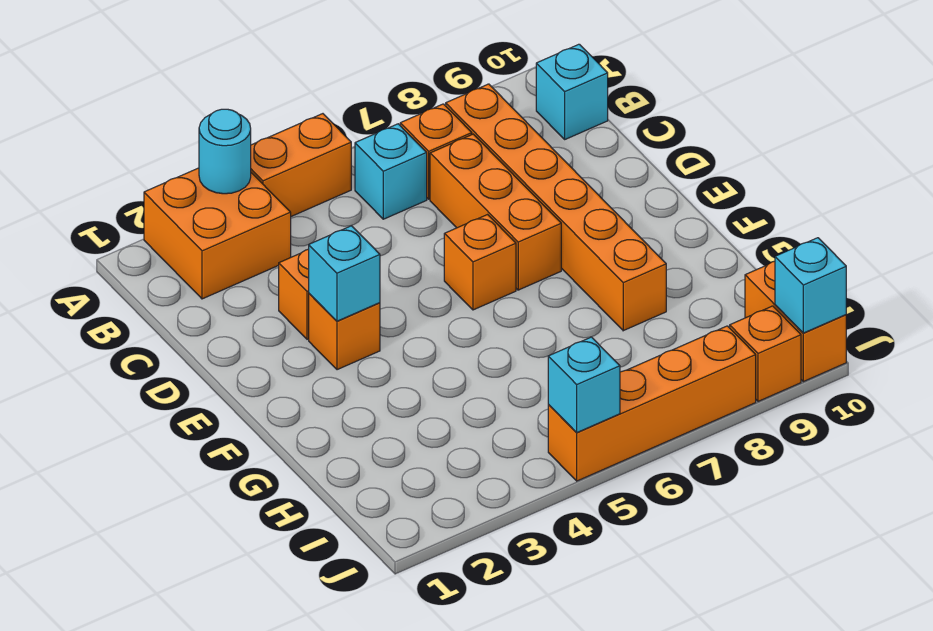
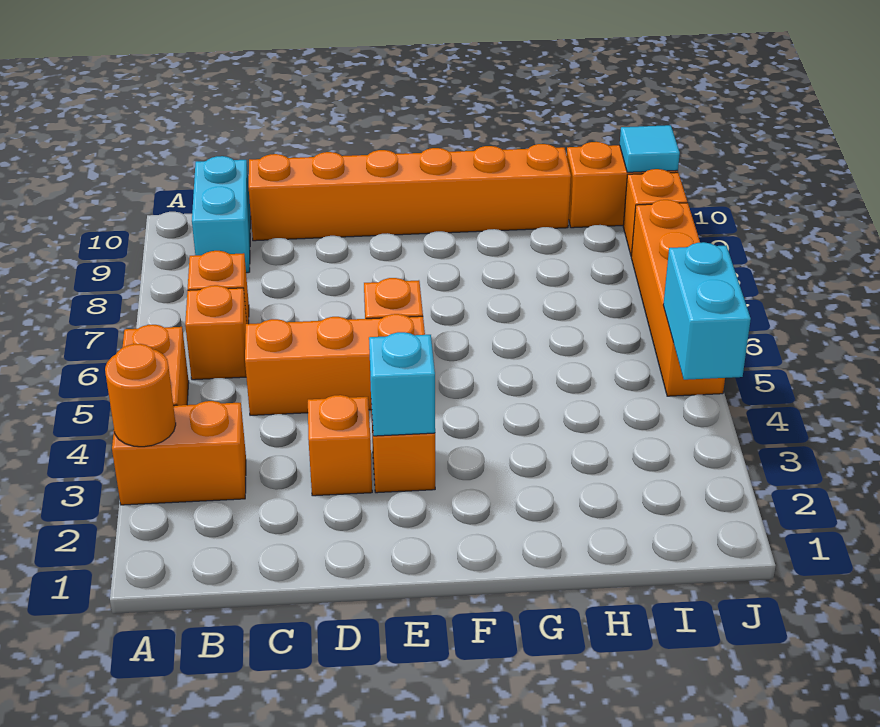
orange brick A2:B3 level 1 -> orange brick A3:B3 level 1
cyan round brick A3 level 2 -> orange round brick A3 level 2
cyan brick B6 level 1 -> orange brick B6 level 1
orange brick B8:G8 level 1 -> orange brick C10:H10 level 1
cyan brick B10 level 1 -> cyan brick B9:B10 level 1
orange brick C7:E7 level 1 -> orange brick C5:E5 level 1
cyan brick J5 level 2 -> cyan brick J4:J5 level 2
cyan brick J10 level 2 -> cyan tile J10 level 2

